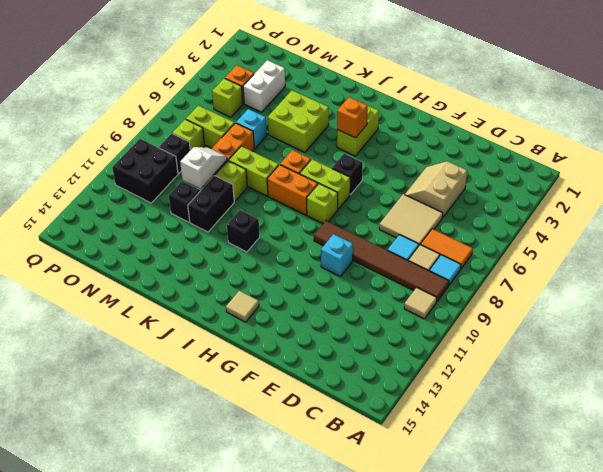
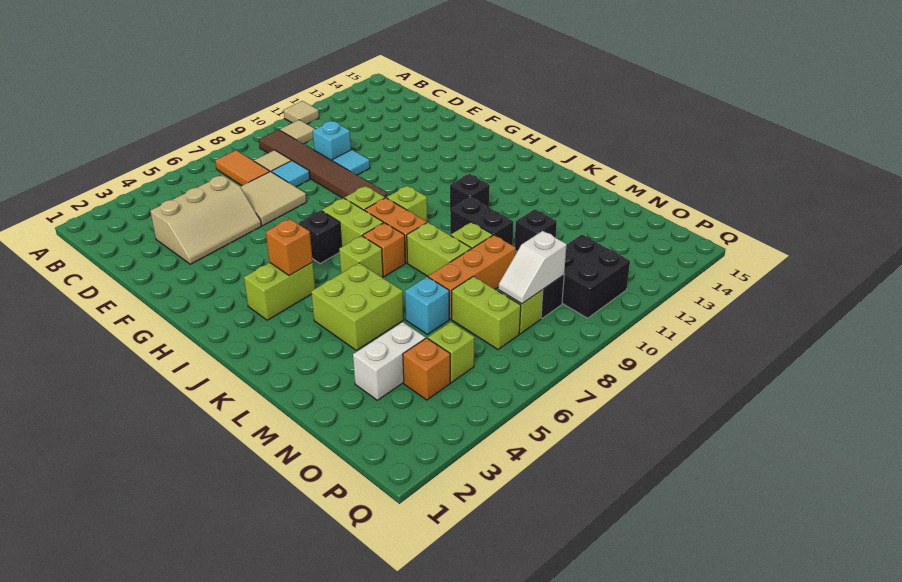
cyan tile B8 level 1 -> cyan tile E10 level 1
tan slope D4:E5 level 1 top D -> tan slope D3:E5 level 1 top D
cyan brick F10 level 1 -> cyan brick D10 level 1
tan tile H14 level 1 -> tan tile A11 level 1
none -> lime brick I9 level 1
none -> lime brick J6 level 1
black brick L10:L11 level 1 -> black brick K10:L10 level 1
white slope M9:M10 level 2 top 10 -> white slope O8:O9 level 2 top 9

